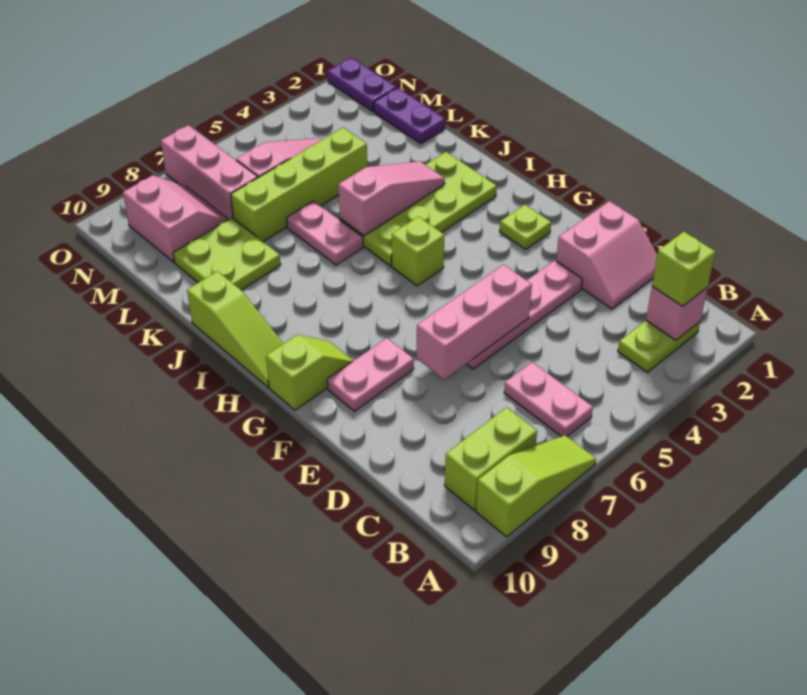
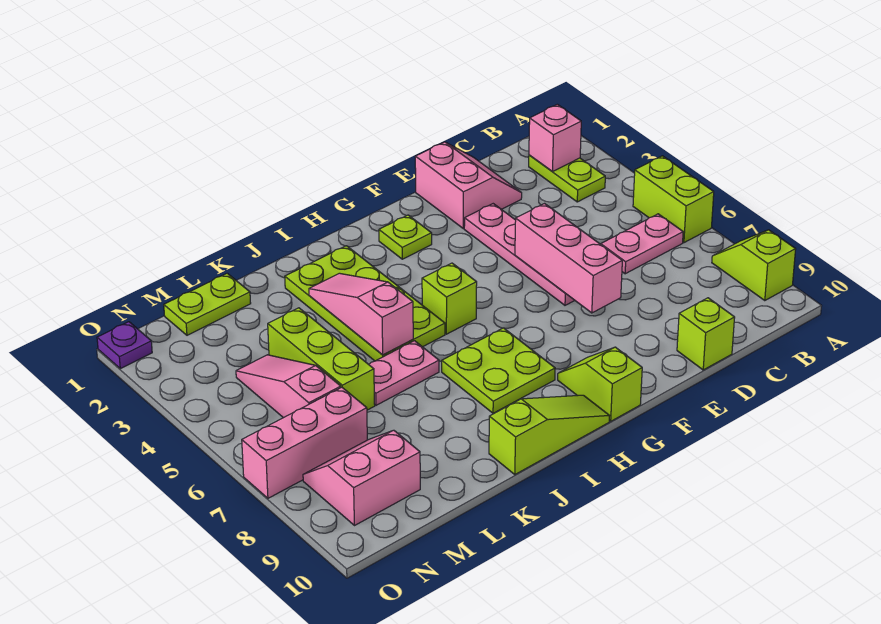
lime slope A7:A9 level 1 top 9 -> lime slope A8:A9 level 1 top 9
lime brick B2 level 3 -> lime brick D10 level 1
lime brick B8:B9 level 1 -> lime brick A5:A6 level 1
pink plate F8:F9 level 1 -> none
lime plate K8:L9 level 1 -> lime plate H7:I8 level 1
purple plate L1:M1 level 1 -> lime plate L1:M1 level 1
lime brick L4:L7 level 1 -> lime brick L4:L6 level 1
purple plate N1:O1 level 1 -> purple plate O1 level 1

